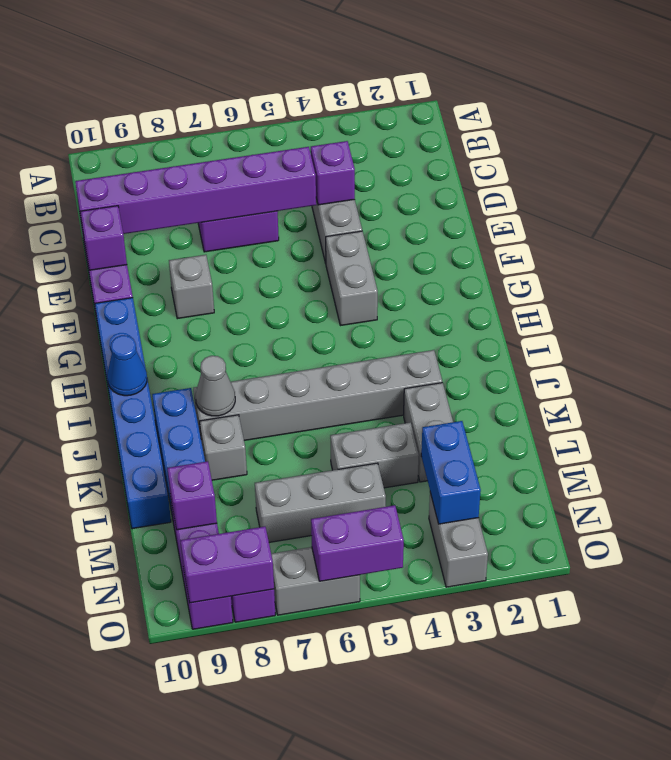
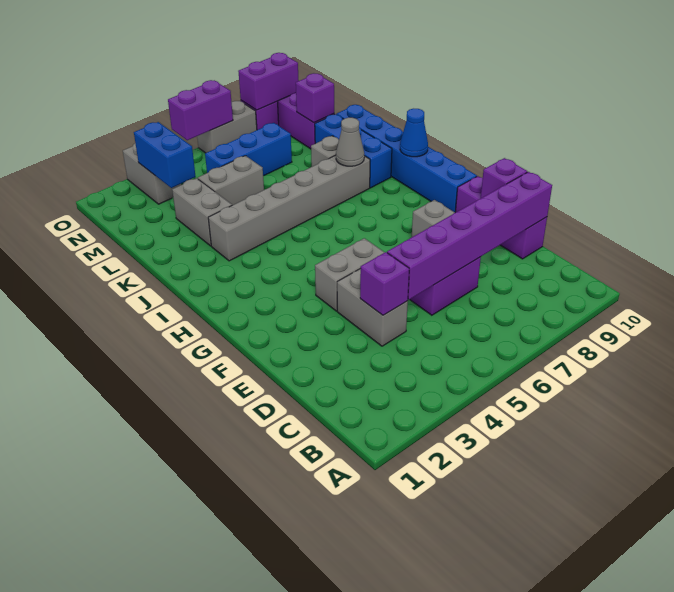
grey brick F4:G4 level 1 -> grey brick F4:F5 level 1
grey brick M5:M7 level 1 -> blue brick M5:M7 level 1

